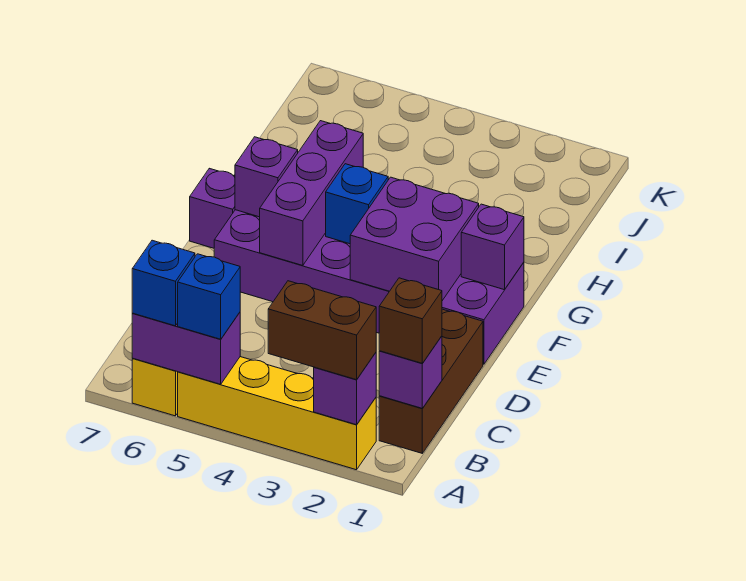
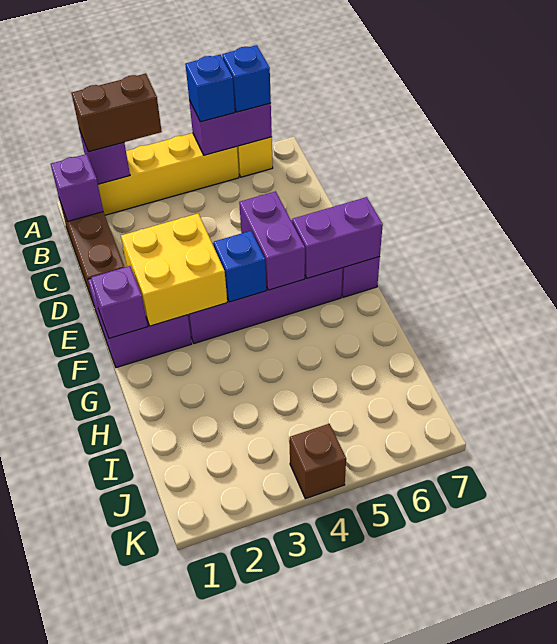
brown brick B1 level 3 -> brown brick K4 level 1
purple brick E2:F3 level 2 -> yellow brick E2:F3 level 2
purple brick E5:G5 level 2 -> purple brick E5:F5 level 2
purple brick F6 level 2 -> purple brick F6:F7 level 2

